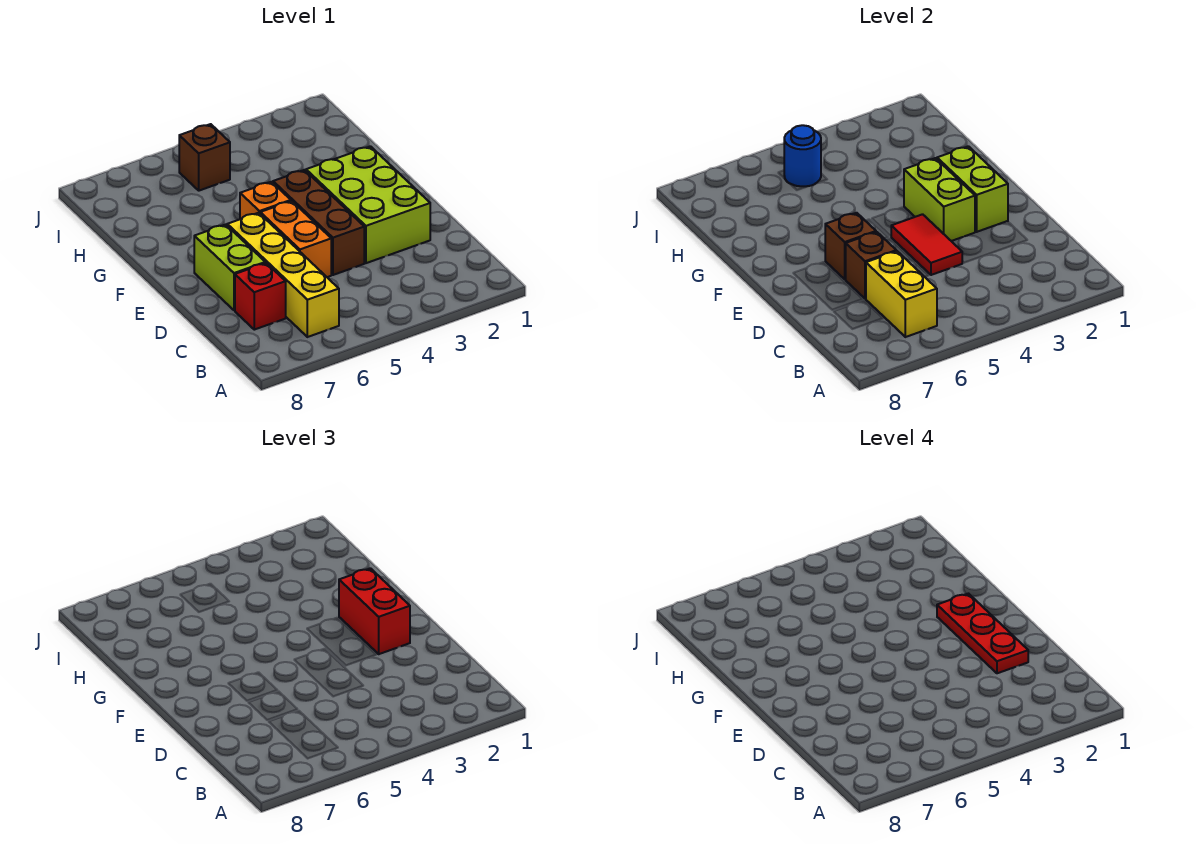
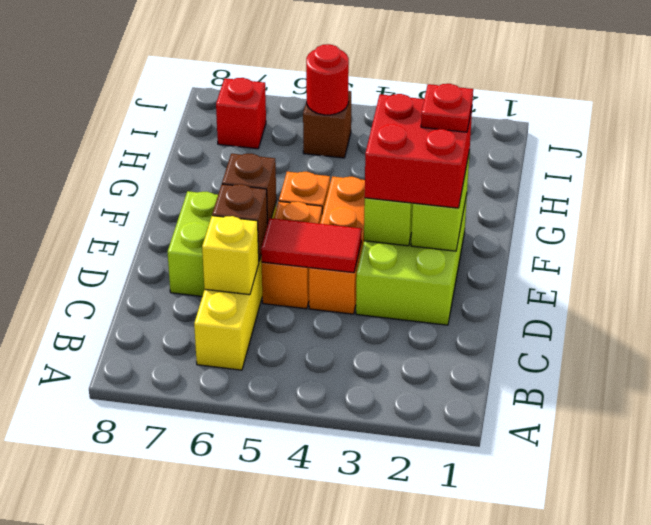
yellow brick B6:C6 level 2 -> yellow brick C6 level 2
red brick C7 level 1 -> red brick I7 level 1
red plate D2:F2 level 4 -> red plate F2 level 4
brown brick D4:F4 level 1 -> orange brick D4:F4 level 1
red tile D4:E4 level 2 -> red tile D4:D5 level 2
red brick E2:F2 level 3 -> red brick E2:F3 level 3
blue round brick I5 level 2 -> red round brick I5 level 2

